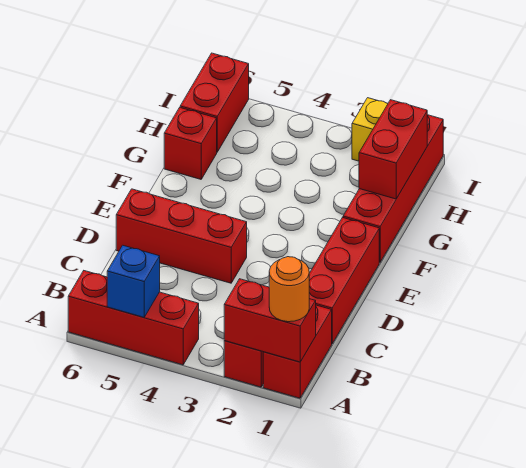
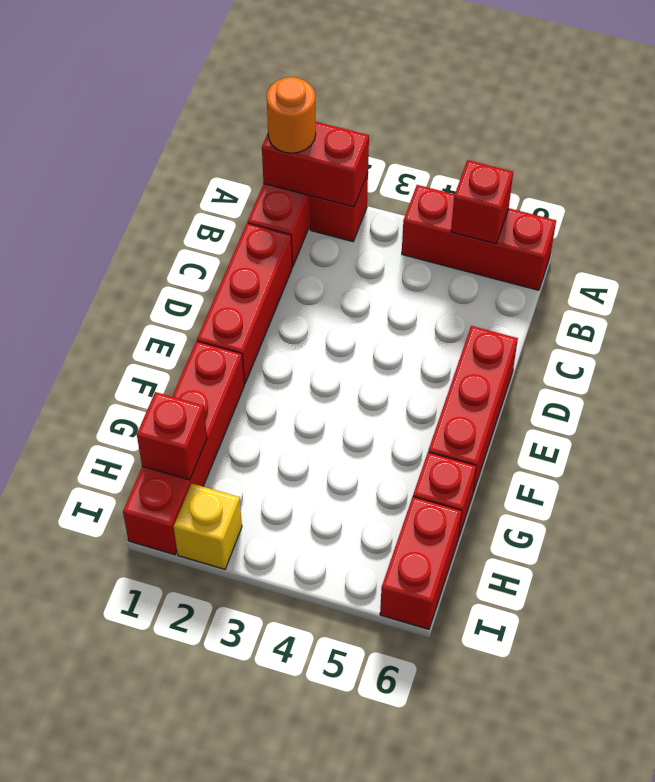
blue brick A5 level 2 -> red brick A5 level 2
red brick D4:D6 level 1 -> red brick D6:F6 level 1
red brick G1:H1 level 2 -> red brick H1 level 2

